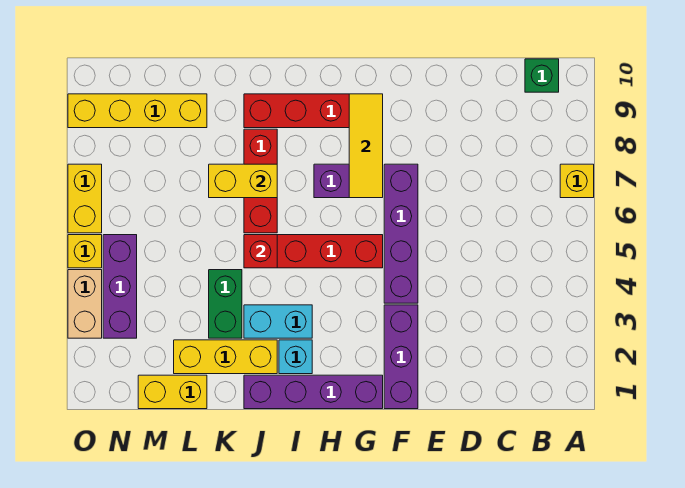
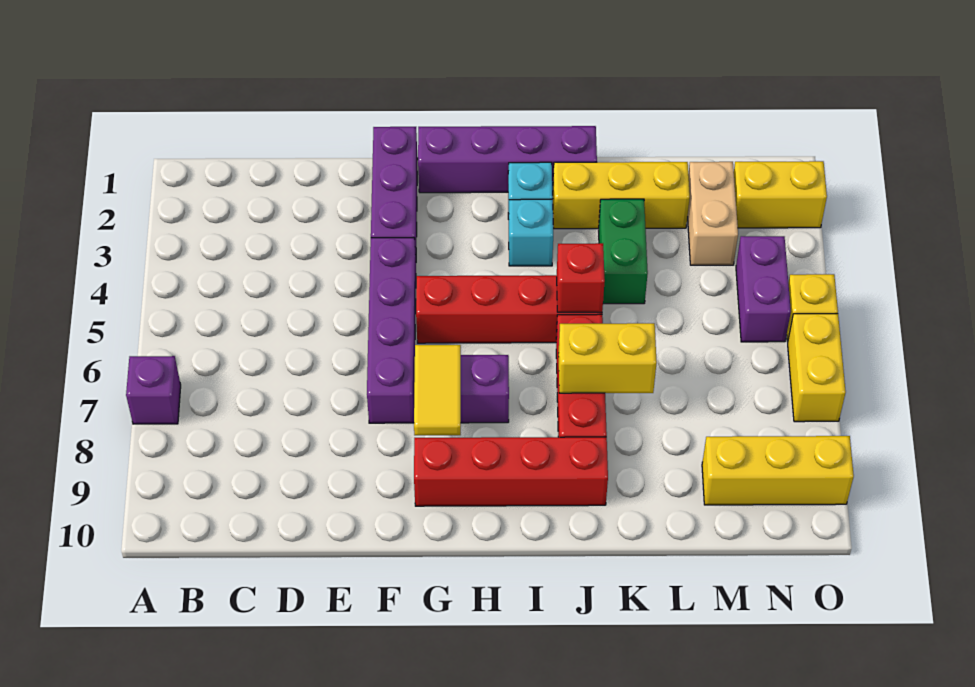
yellow brick A7 level 1 -> purple brick A7 level 1
green brick B10 level 1 -> none
yellow tile G7:G9 level 2 -> yellow tile G7:G8 level 2
cyan brick I3:J3 level 1 -> cyan brick I3 level 1
yellow brick L1:M1 level 1 -> yellow brick N2:O2 level 1
yellow brick L9:O9 level 1 -> yellow brick M9:O9 level 1
purple brick N3:N5 level 1 -> purple brick N4:N5 level 1
tan brick O3:O4 level 1 -> tan brick M2:M3 level 1

